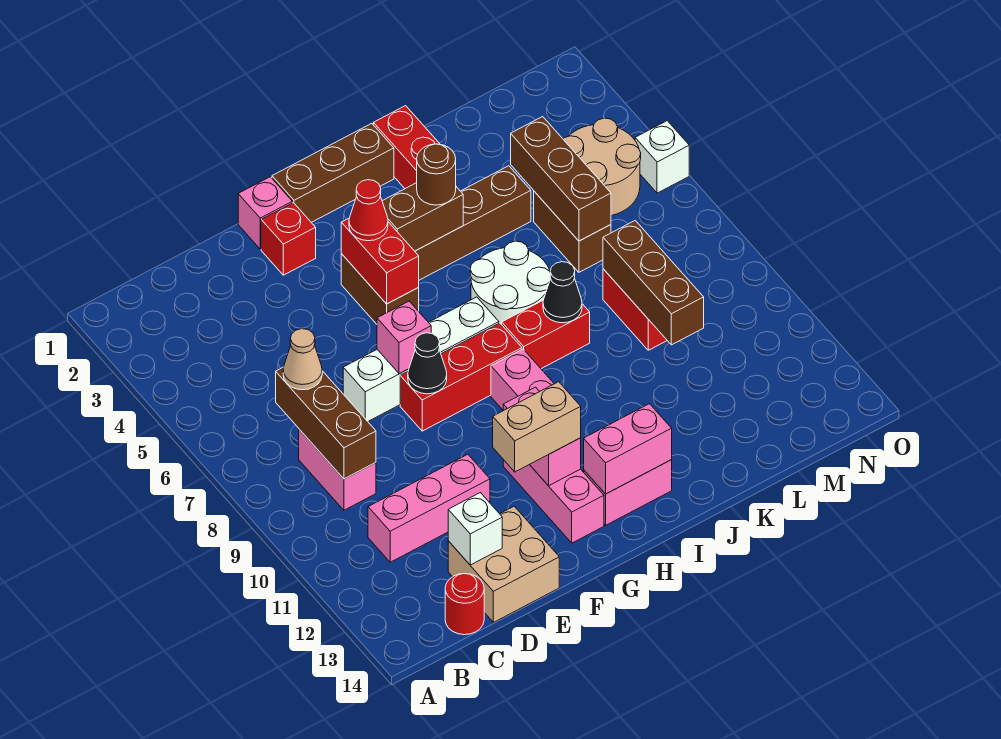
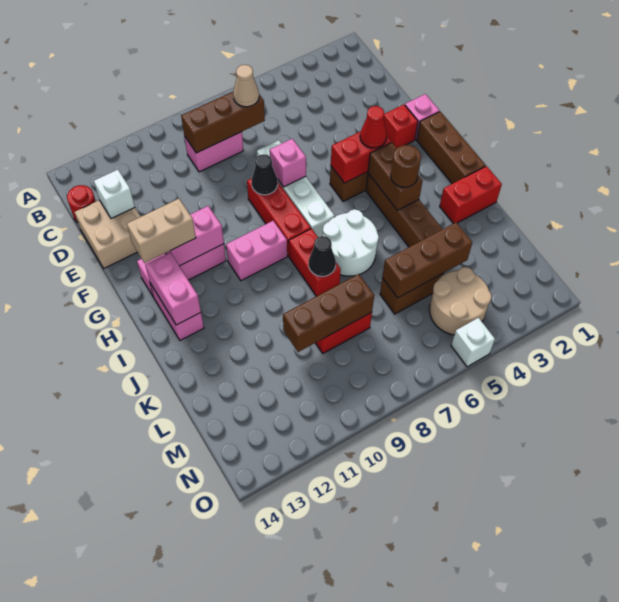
pink brick C11:E11 level 1 -> none
tan brick F12:G12 level 3 -> tan brick G12:G13 level 3

